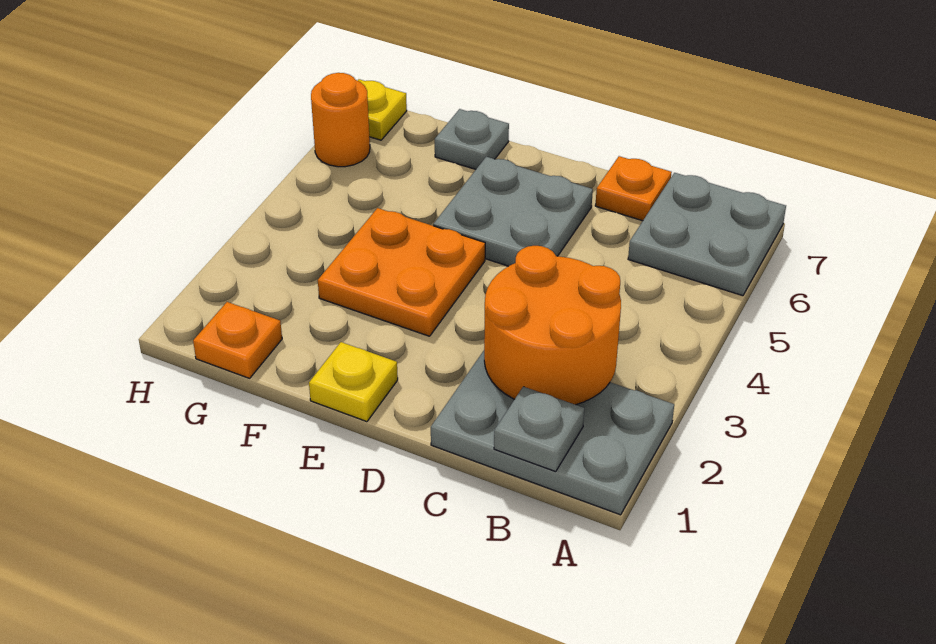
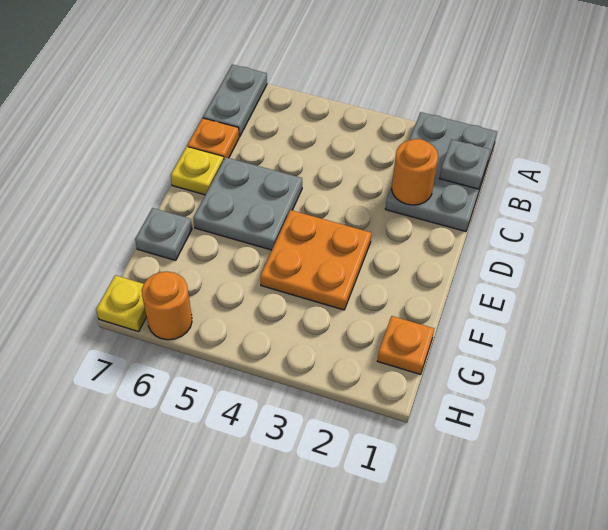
grey plate A6:B7 level 1 -> grey plate A7:B7 level 1
orange round brick B2:C3 level 2 -> orange round brick C2 level 2
yellow plate E1 level 1 -> yellow plate D7 level 1

